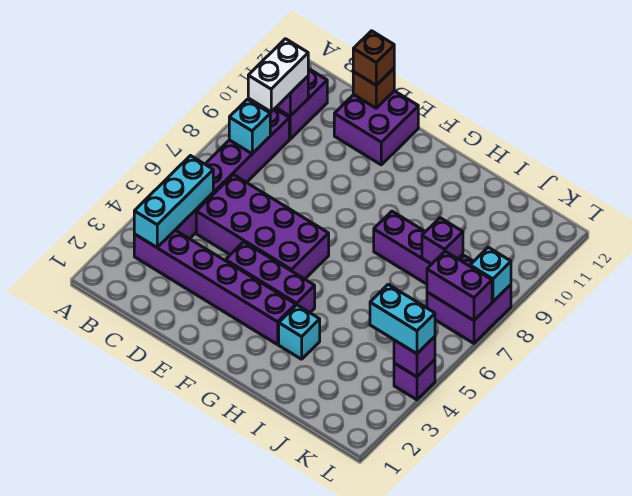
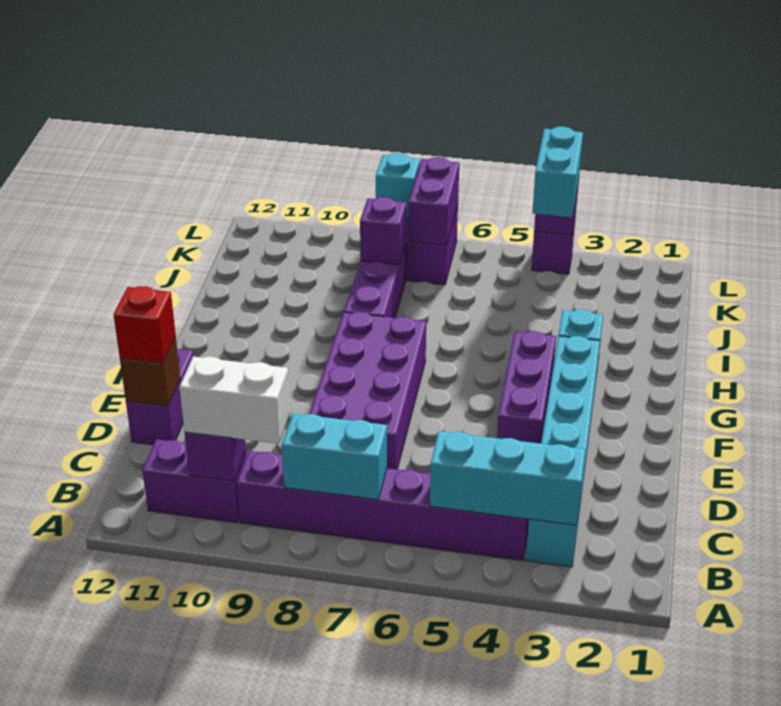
purple brick B3:G3 level 1 -> cyan brick B3:G3 level 1
cyan brick B8 level 2 -> cyan brick B7:B8 level 2
purple brick C5:F6 level 1 -> purple brick D7:G8 level 1
purple brick D11:E12 level 1 -> purple brick D12:E12 level 1
brown brick D12 level 3 -> red brick D12 level 3

